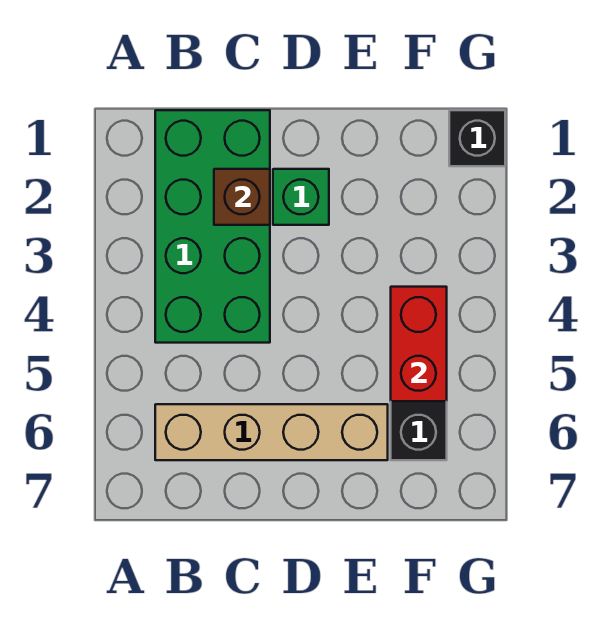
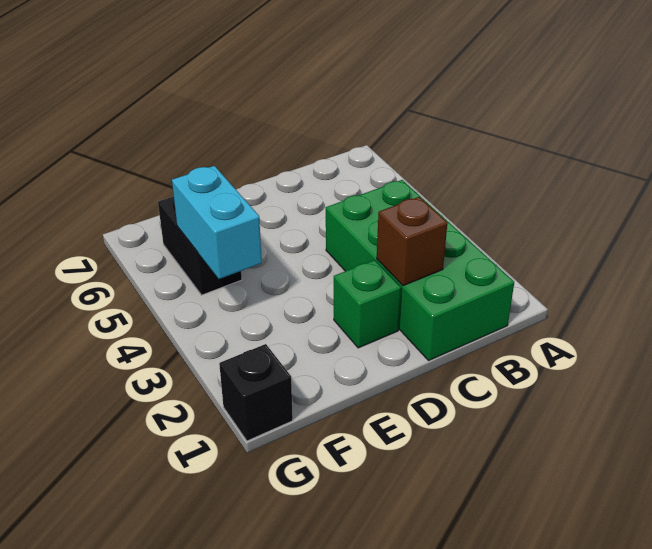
tan brick B6:E6 level 1 -> none
red brick F4:F5 level 2 -> cyan brick F4:F5 level 2

